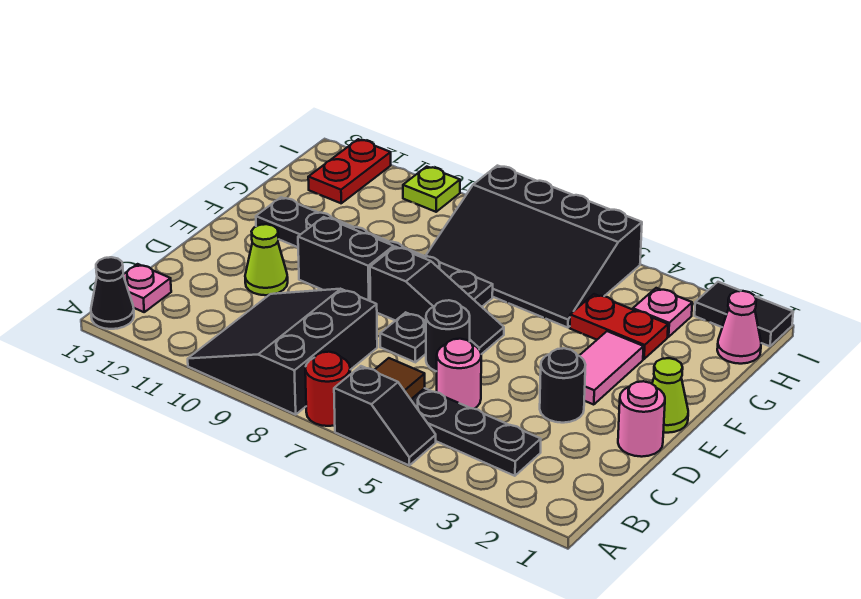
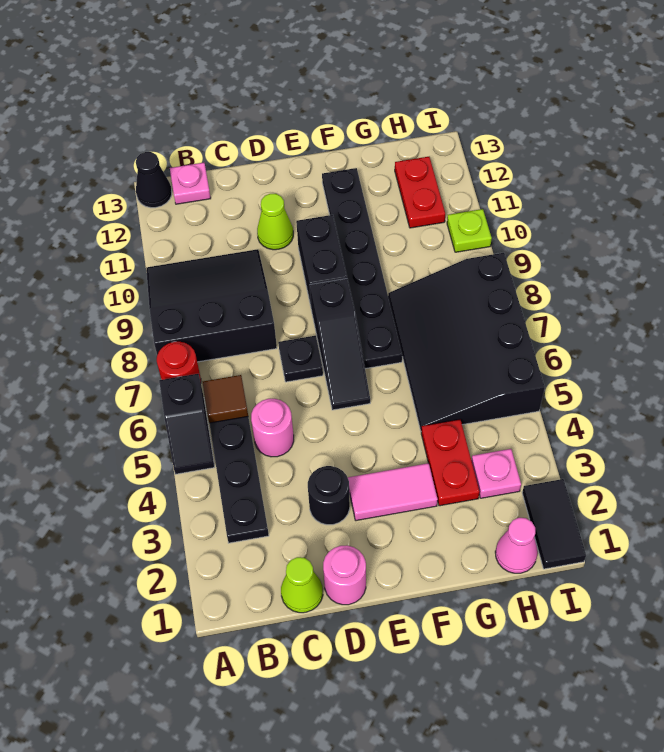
black round brick D6 level 1 -> none
lime cone E1 level 1 -> lime cone C1 level 1
red plate H12:I12 level 1 -> red plate H11:H12 level 1

